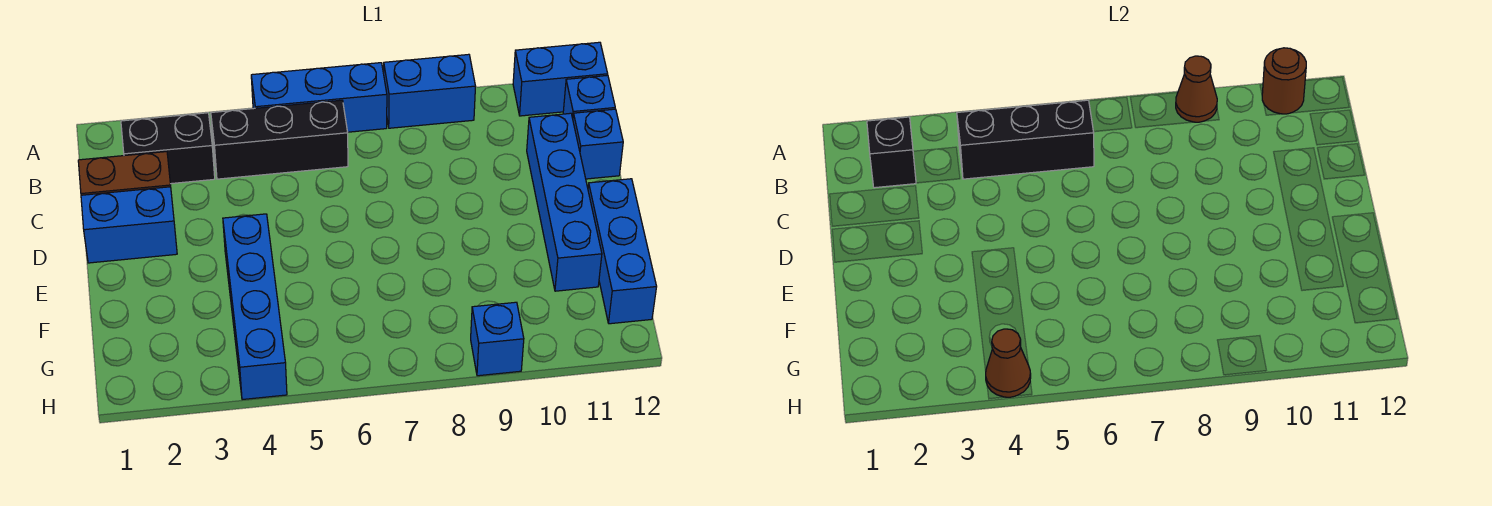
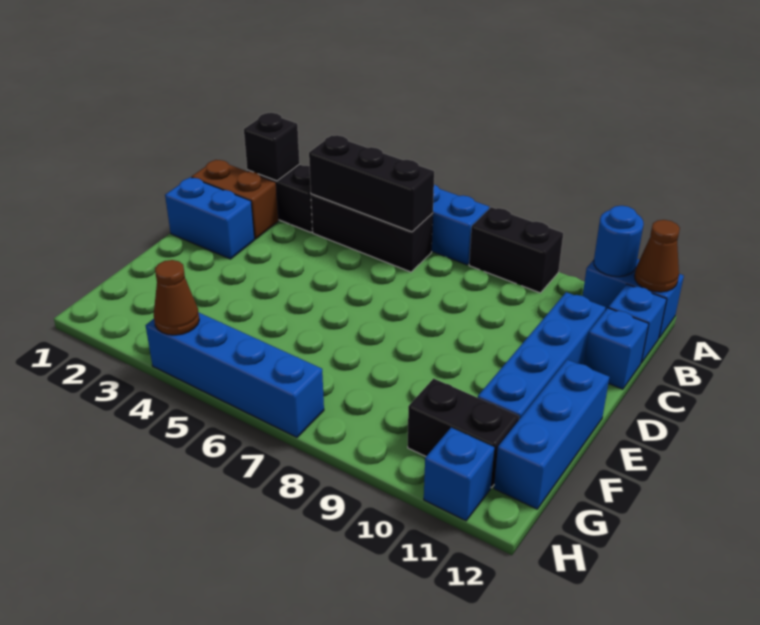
blue brick A8:A9 level 1 -> black brick A8:A9 level 1
brown cone A9 level 2 -> brown cone A12 level 2
brown round brick A11 level 2 -> blue round brick A11 level 2
blue brick E4:H4 level 1 -> blue brick H4:H7 level 1
none -> black brick G10:G11 level 1
blue brick H9 level 1 -> blue brick H11 level 1

